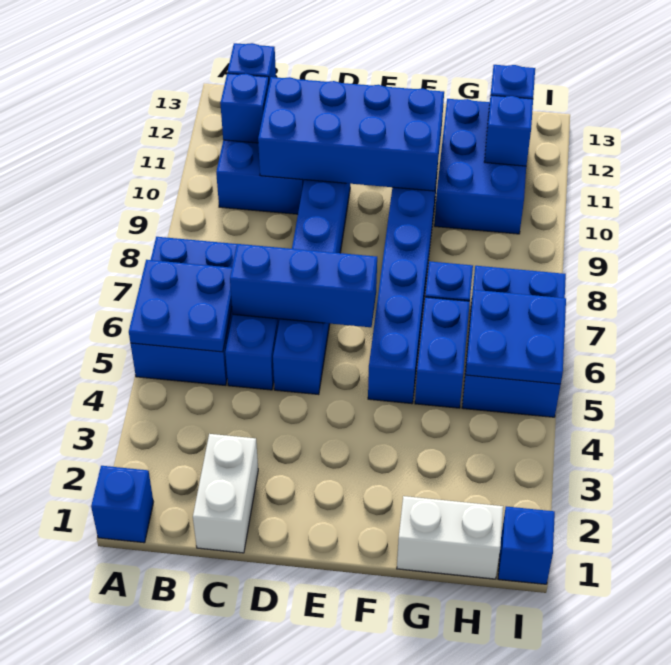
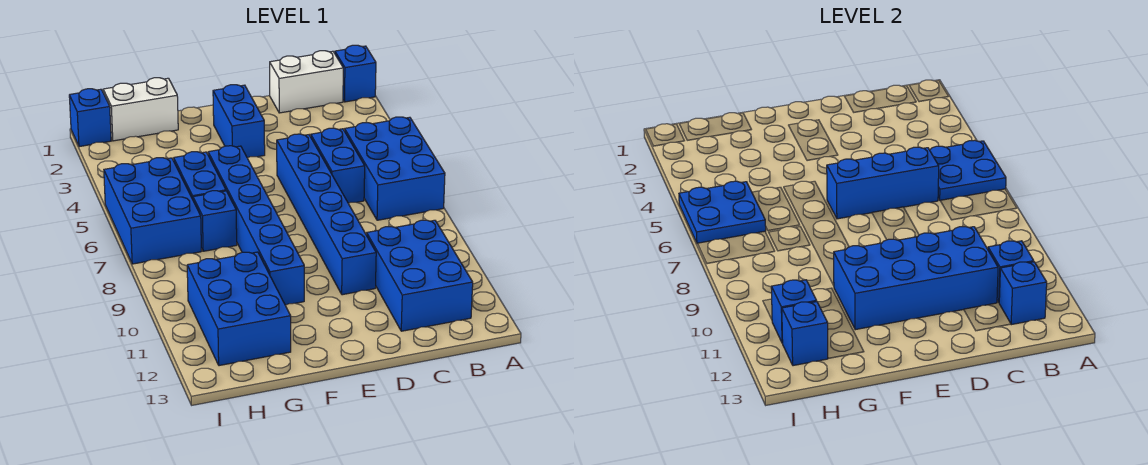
white brick C1:C2 level 1 -> white brick B1:C1 level 1
none -> blue brick E2:E3 level 1

